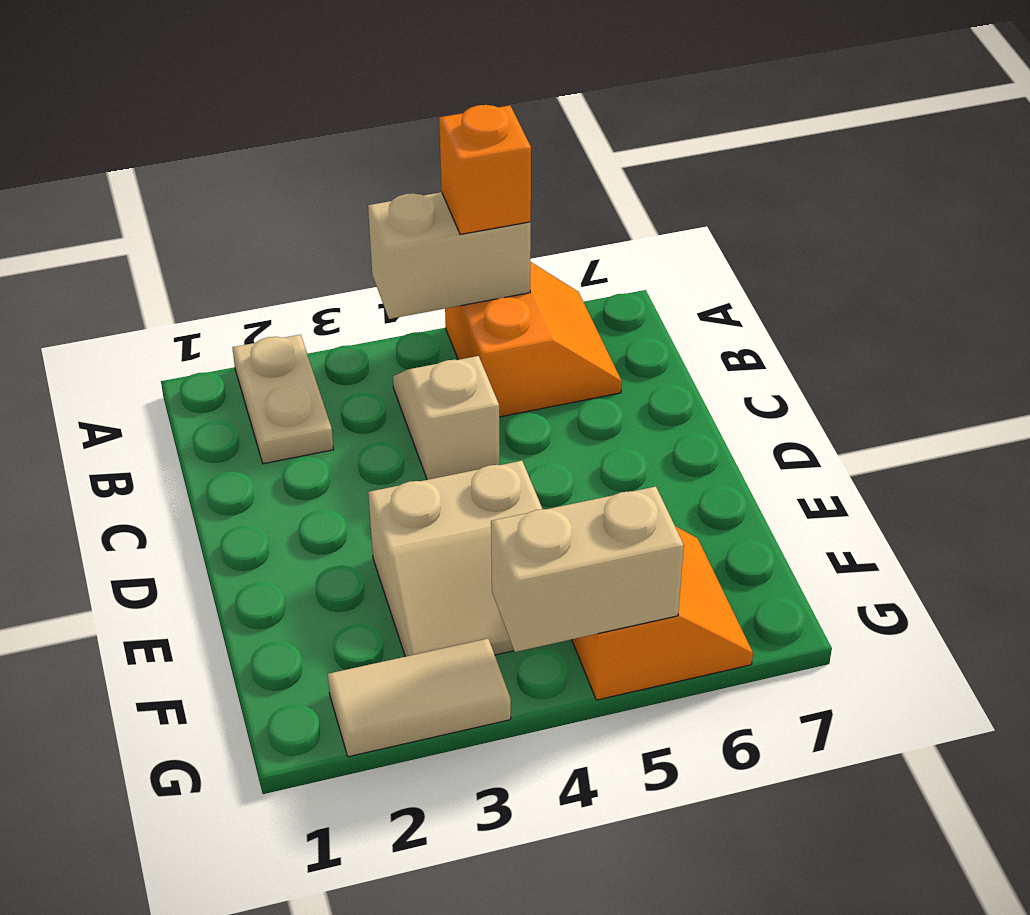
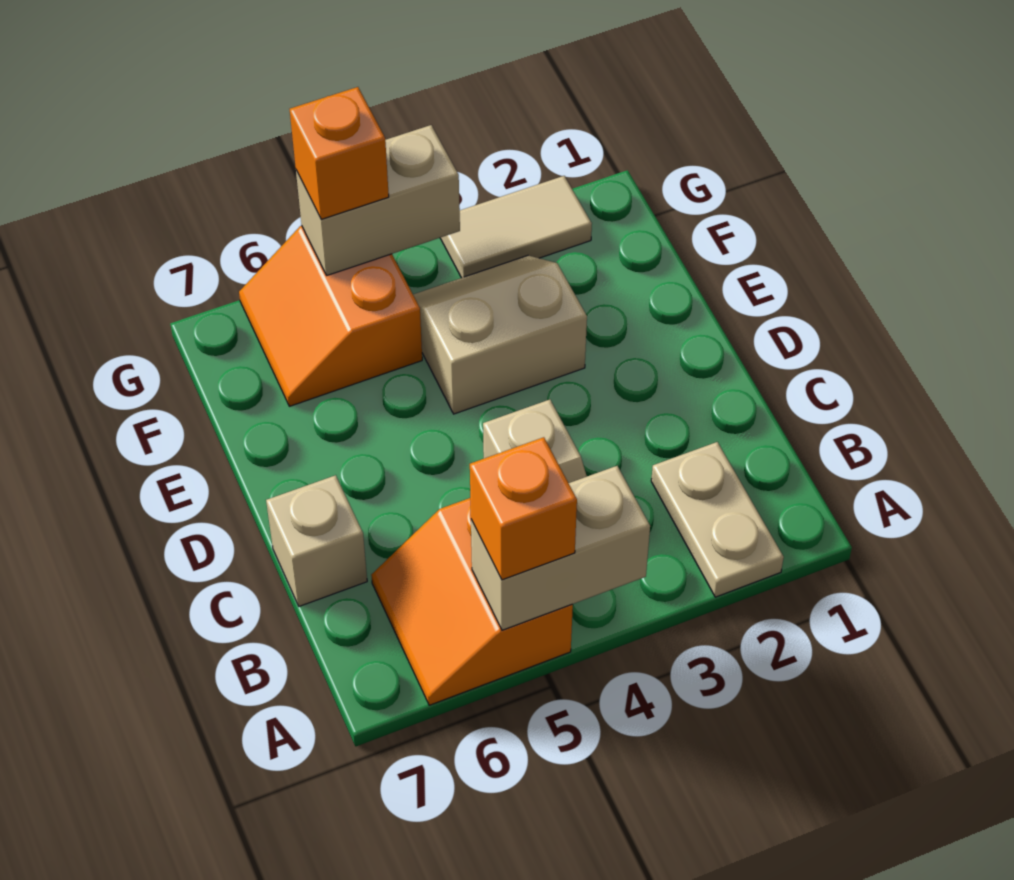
none -> tan brick C7 level 1
none -> orange brick G5 level 3

